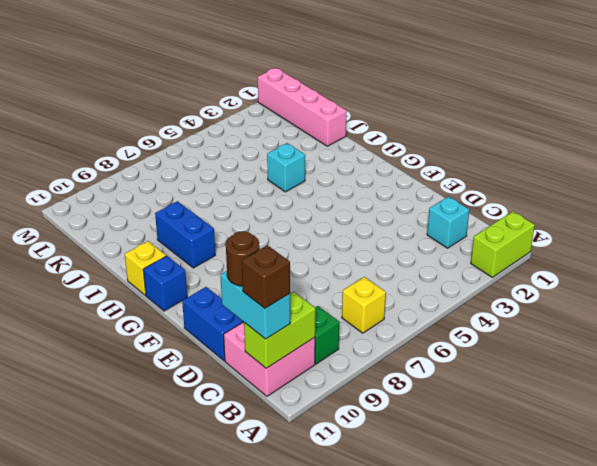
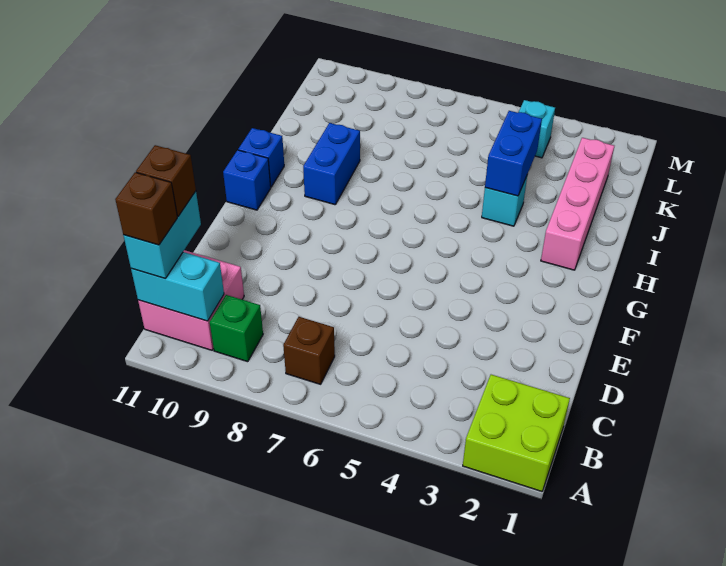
lime brick A1:A2 level 1 -> lime brick A1:B2 level 1
yellow brick B7 level 1 -> brown brick B7 level 1
lime brick B10:B11 level 2 -> cyan brick B10:B11 level 2
cyan brick C2 level 1 -> cyan brick L4 level 1
brown round brick C11 level 4 -> brown brick C11 level 4
blue brick D11:E11 level 1 -> blue brick I4:J4 level 2
yellow brick H11 level 1 -> blue brick H11 level 1
pink brick J1:M1 level 1 -> pink brick H2:K2 level 1

